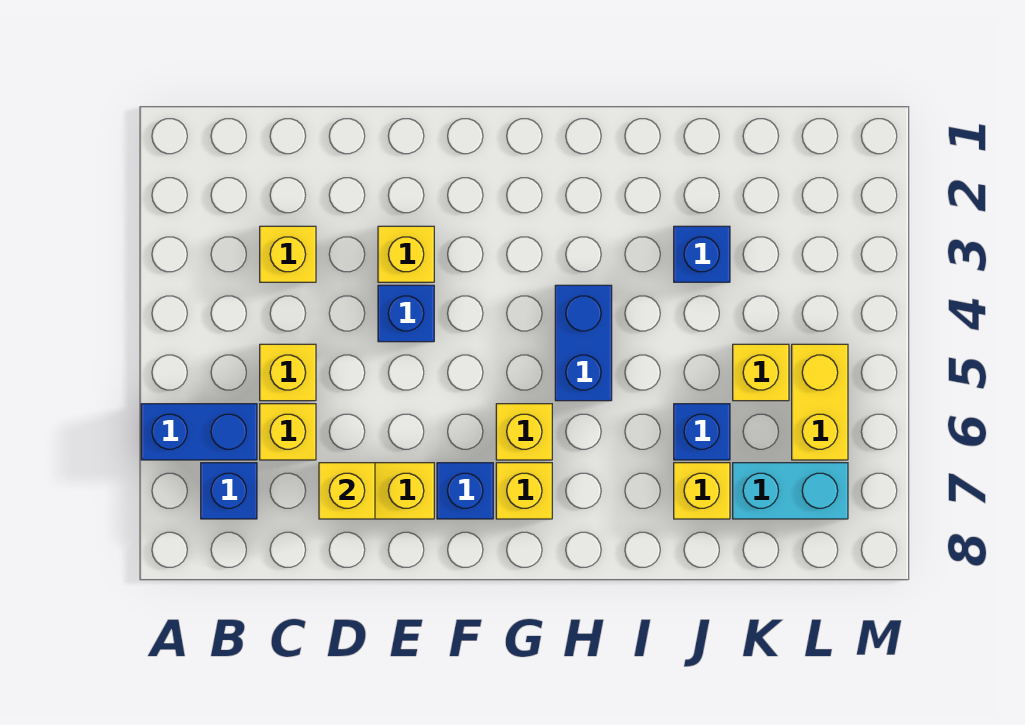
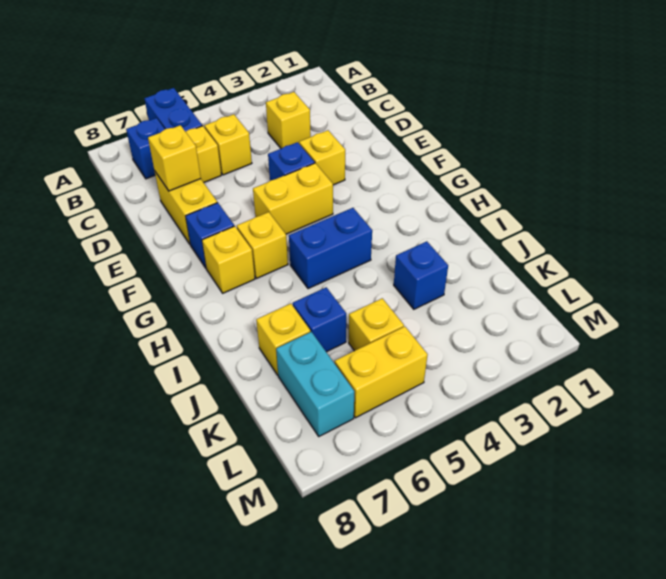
none -> yellow brick F4:F5 level 1

